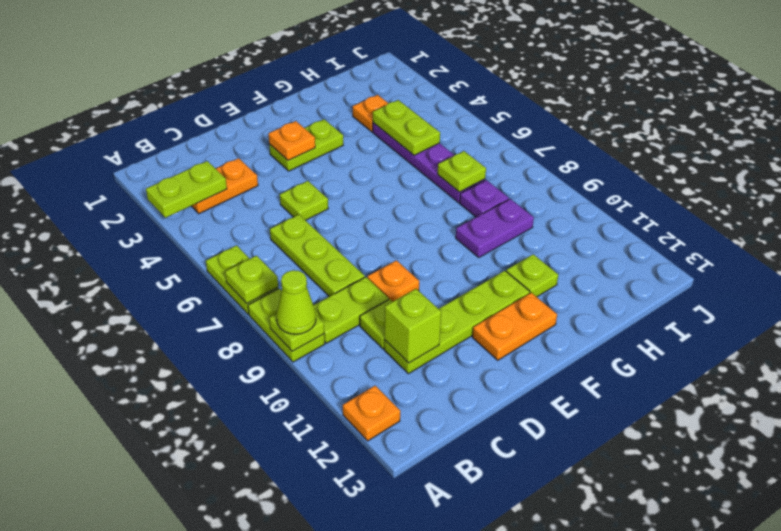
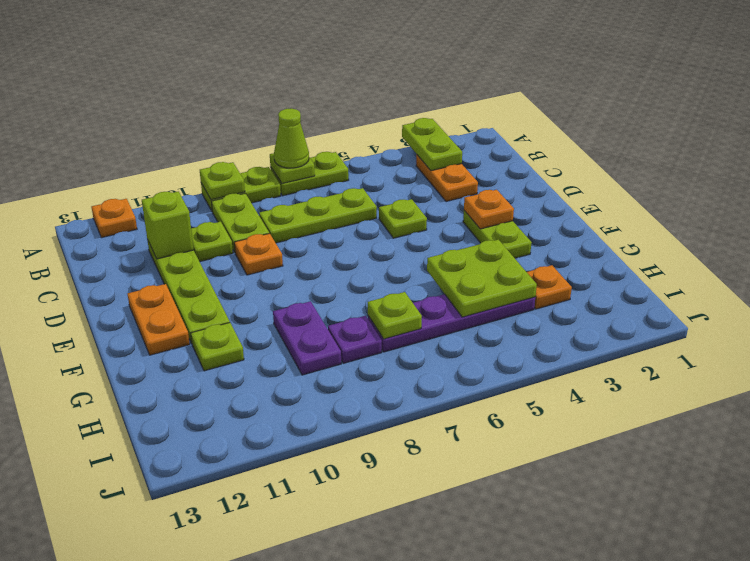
lime cone A9 level 3 -> lime cone A7 level 3
lime plate H4:H5 level 2 -> lime plate G4:H5 level 2

